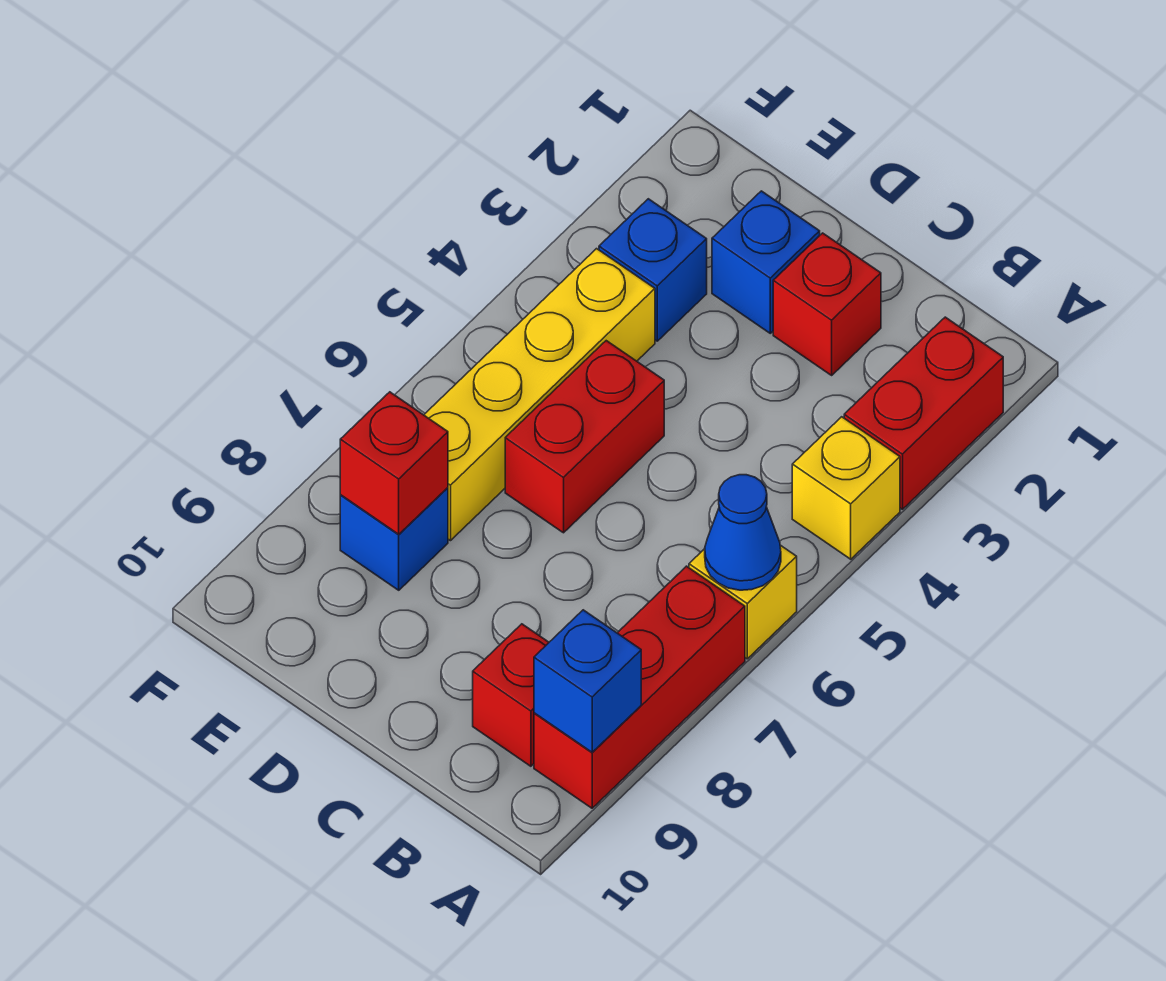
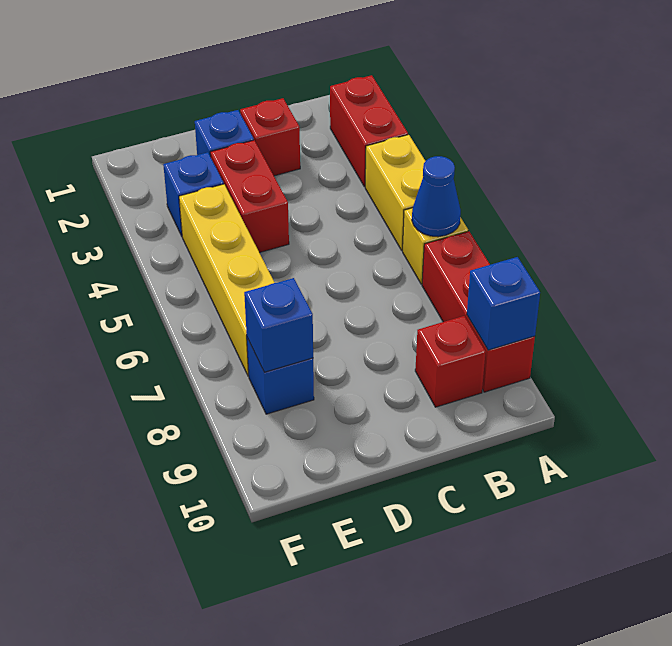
yellow brick A4 level 1 -> yellow brick A4:A5 level 1
red brick D5:D6 level 1 -> red brick D3:D4 level 1
red brick E8 level 2 -> blue brick E8 level 2

